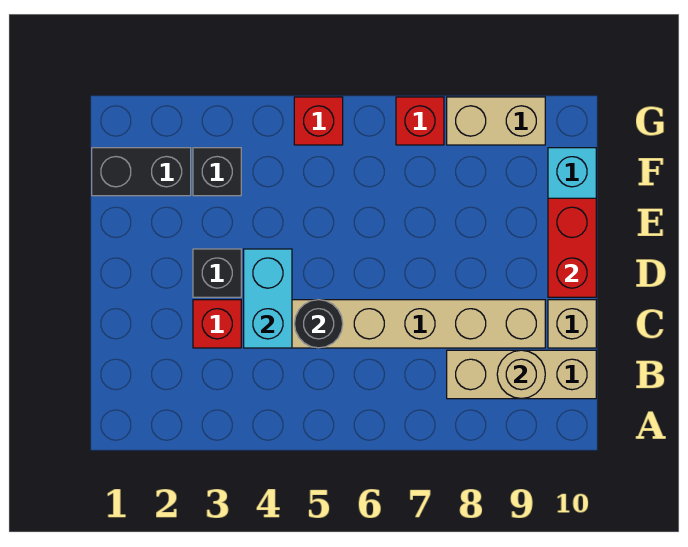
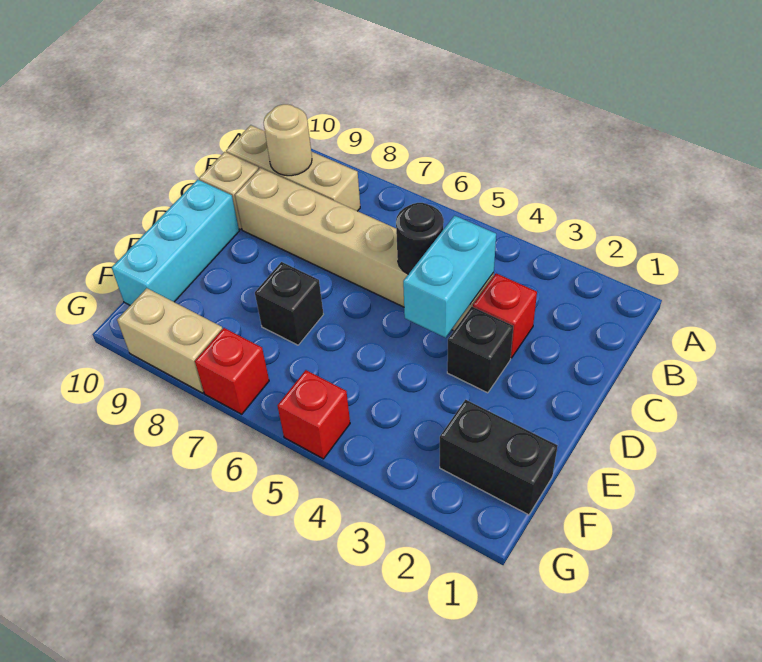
red brick D10:E10 level 2 -> none
black brick F3 level 1 -> black brick E7 level 1

